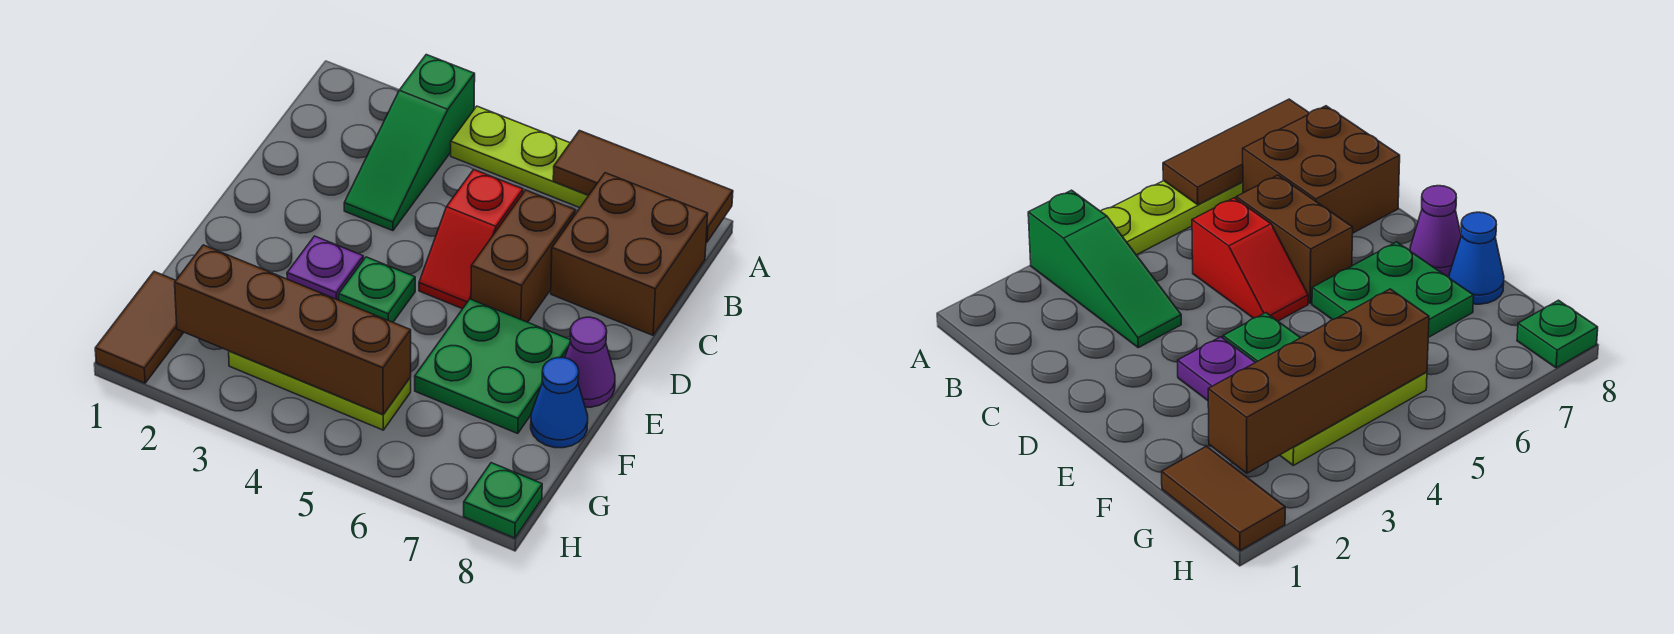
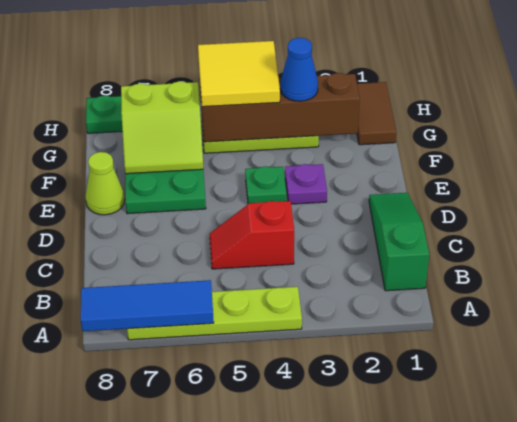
green slope A3:C3 level 1 top A -> green slope B1:D1 level 1 top B
brown tile A6:A8 level 2 -> blue tile A6:A8 level 2
brown brick B7:C8 level 1 -> none
red slope C5:D5 level 1 top C -> red slope C4:C5 level 1 top 4
brown brick C6:D6 level 1 -> none
purple cone E8 level 1 -> lime cone E8 level 1
none -> lime slope F6:G7 level 2 top G
blue cone F8 level 1 -> blue cone G3 level 3
none -> yellow tile G4:H5 level 3

